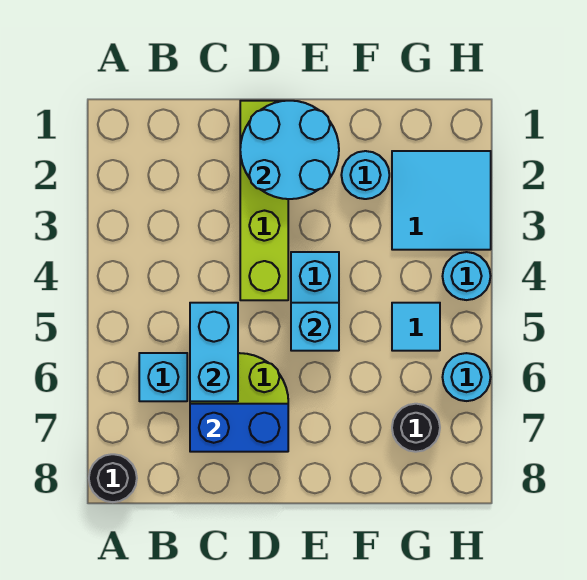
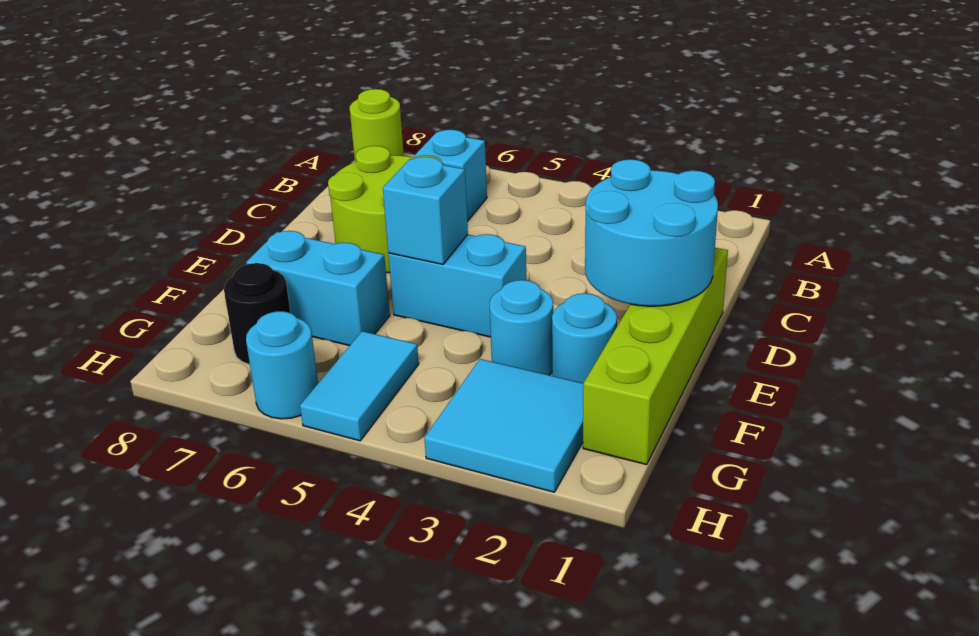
black round brick A8 level 1 -> lime round brick A8 level 1
cyan brick C5:C6 level 2 -> cyan brick F6:F7 level 1
blue brick C7:D7 level 2 -> none
lime brick D1:D4 level 1 -> lime brick D1:G1 level 1
cyan tile G5 level 1 -> cyan tile G5:H5 level 1
cyan round brick H4 level 1 -> cyan round brick F3 level 1

